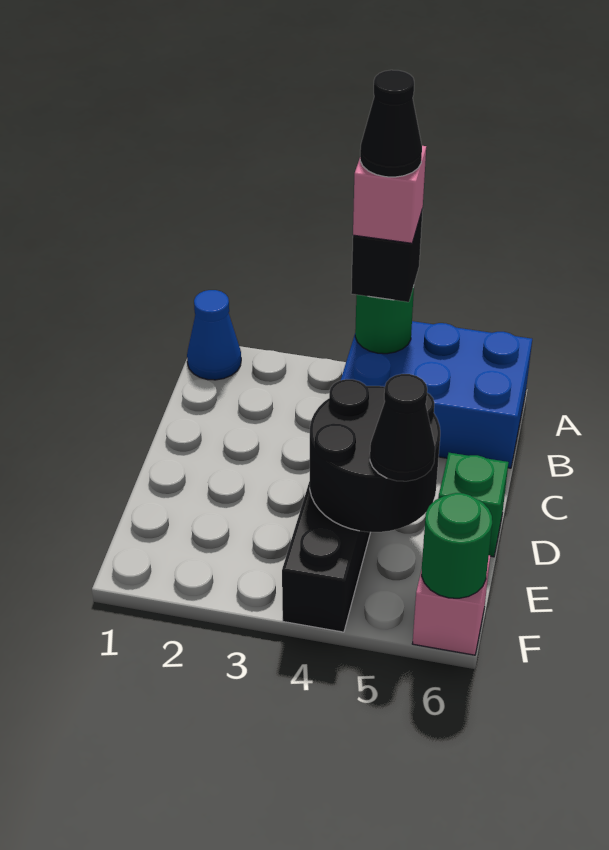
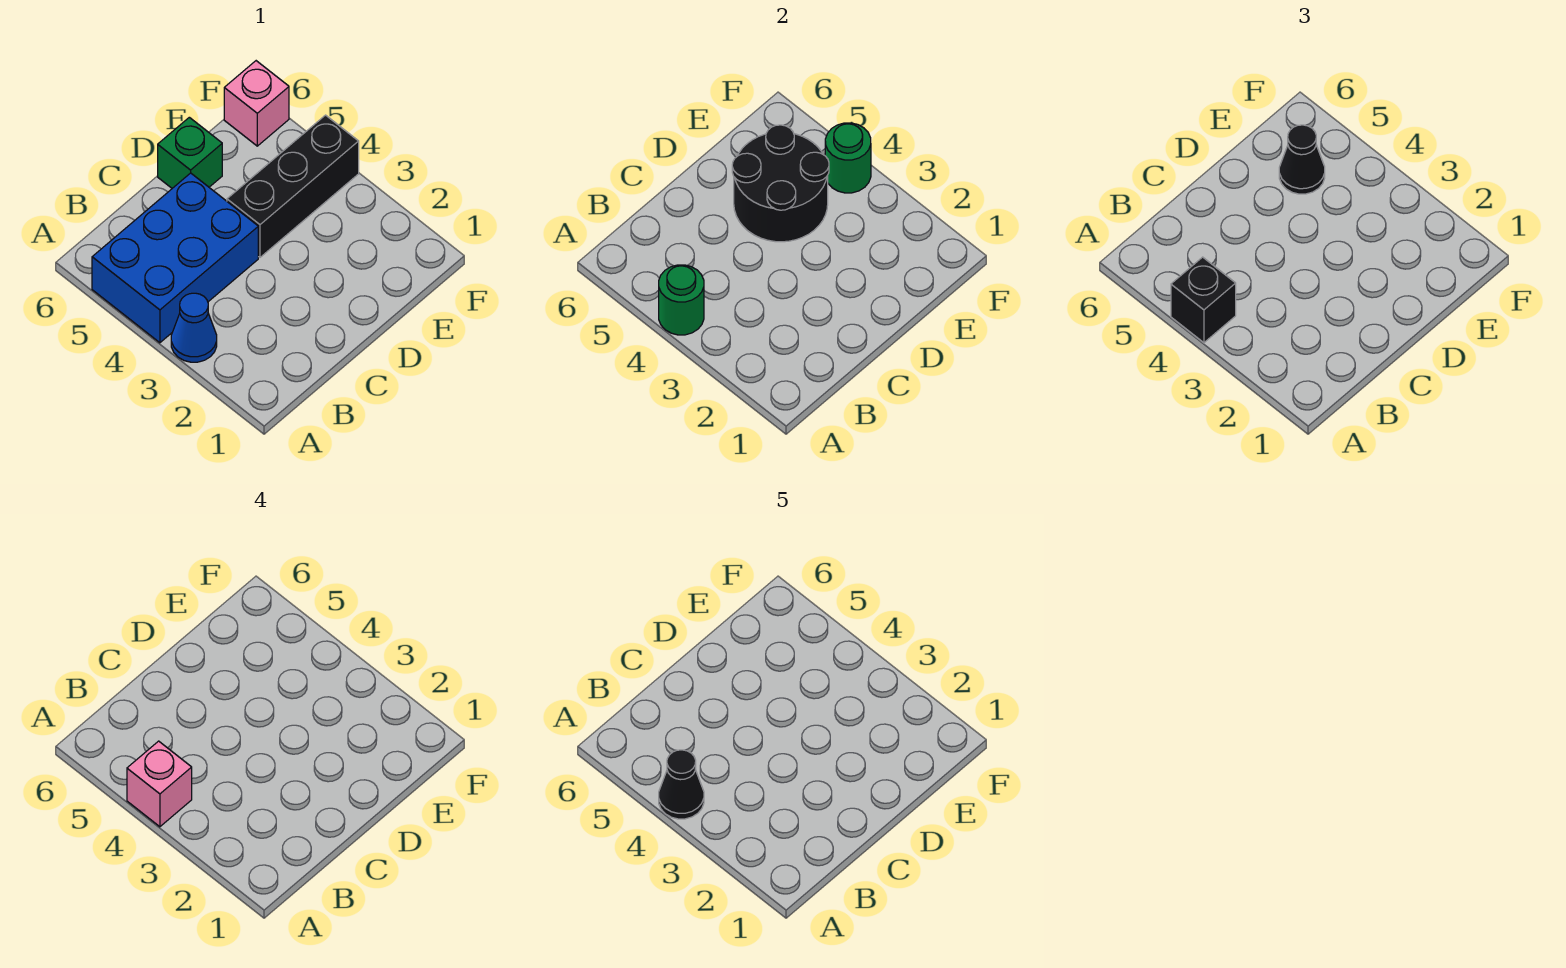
blue cone A1 level 1 -> blue cone A3 level 1
blue brick A4:B6 level 1 -> blue brick A4:C5 level 1
green round brick F6 level 2 -> green round brick F4 level 2

